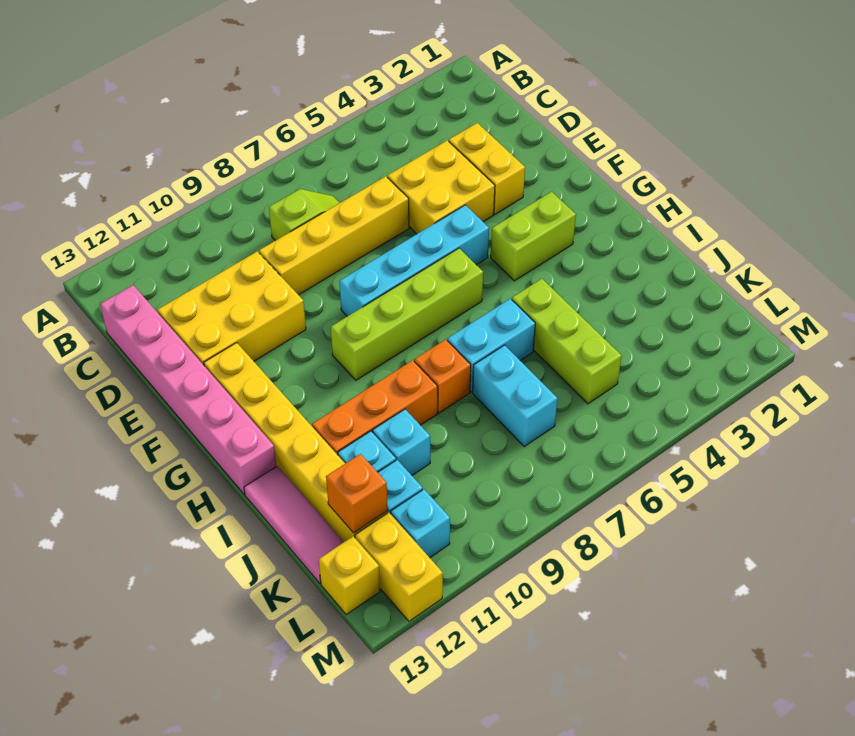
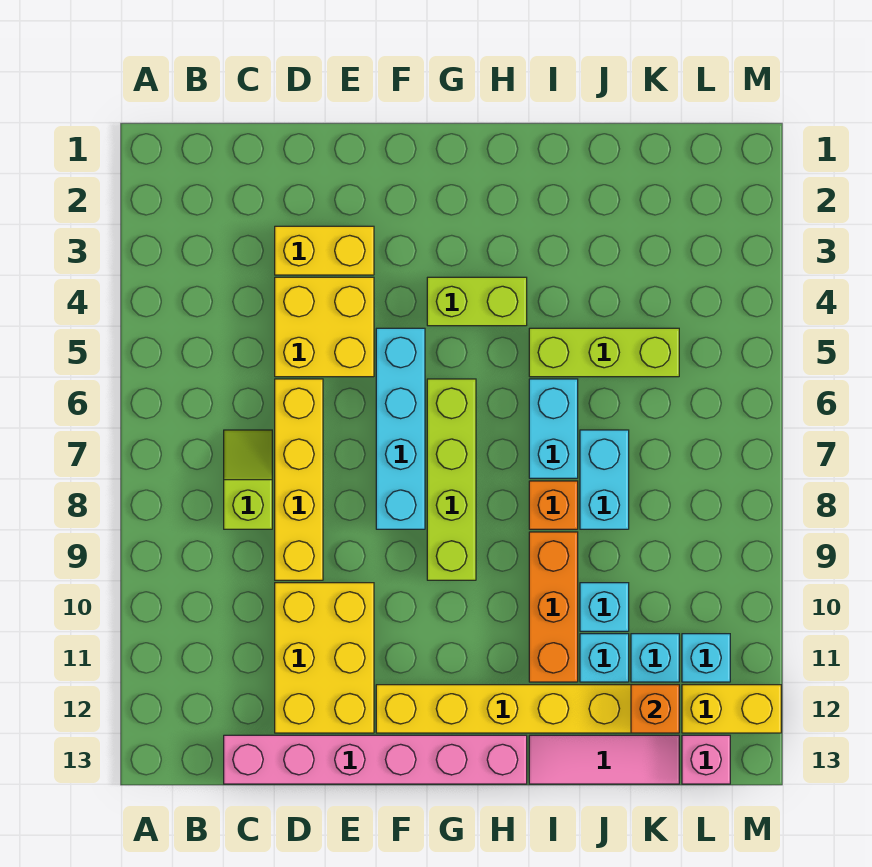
lime brick G3:G4 level 1 -> lime brick G4:H4 level 1
cyan brick J7:K7 level 1 -> cyan brick J7:J8 level 1
yellow brick L13 level 1 -> pink brick L13 level 1

